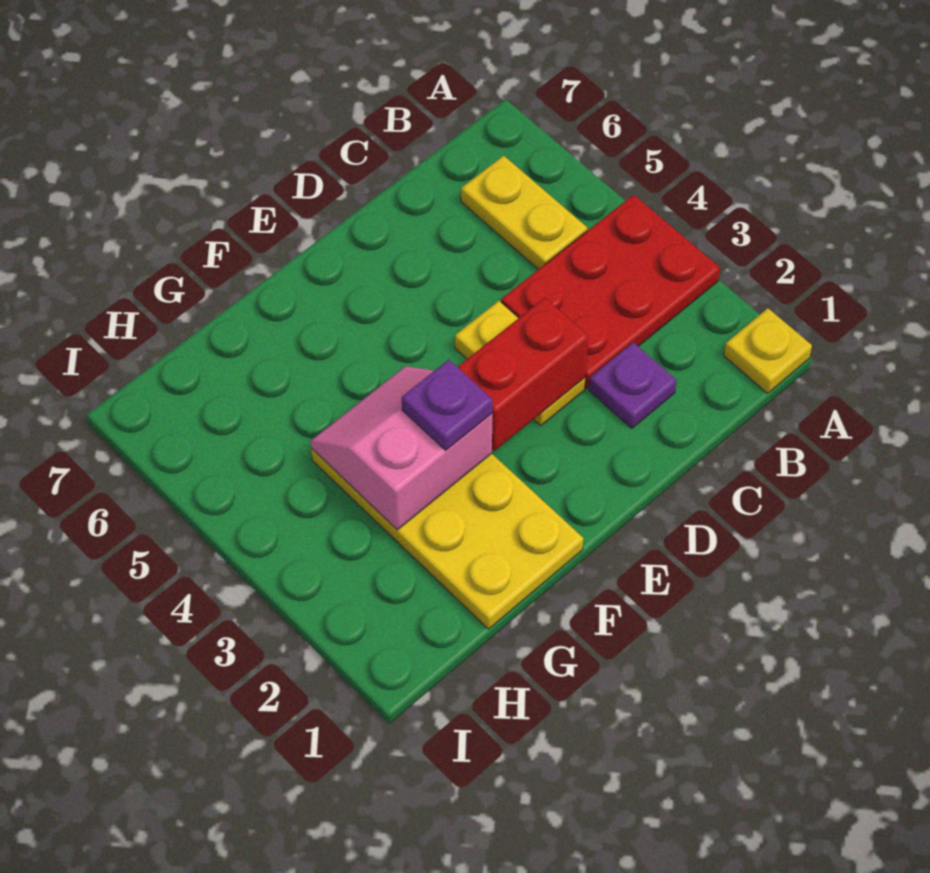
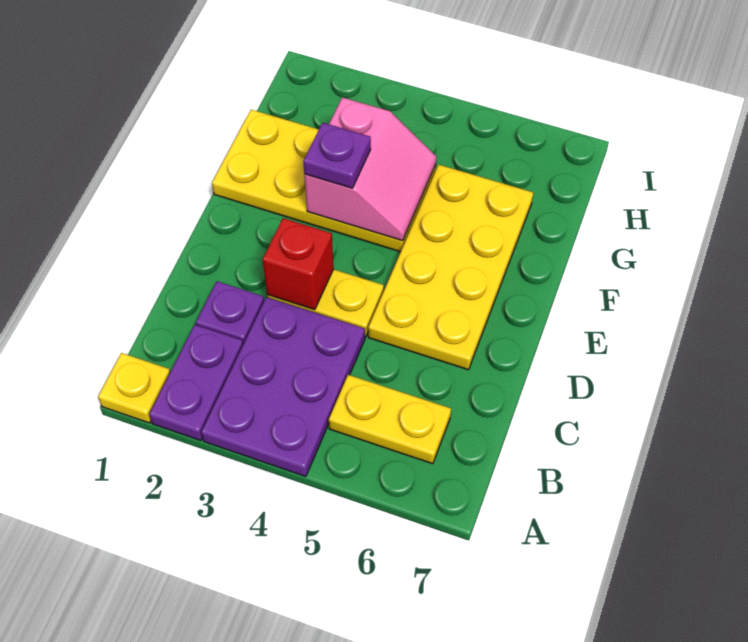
none -> purple plate A2:B2 level 1
red plate A3:C4 level 1 -> purple plate A3:C4 level 1
red brick D3:E3 level 2 -> red brick D3 level 2
none -> yellow plate D5:G6 level 1

